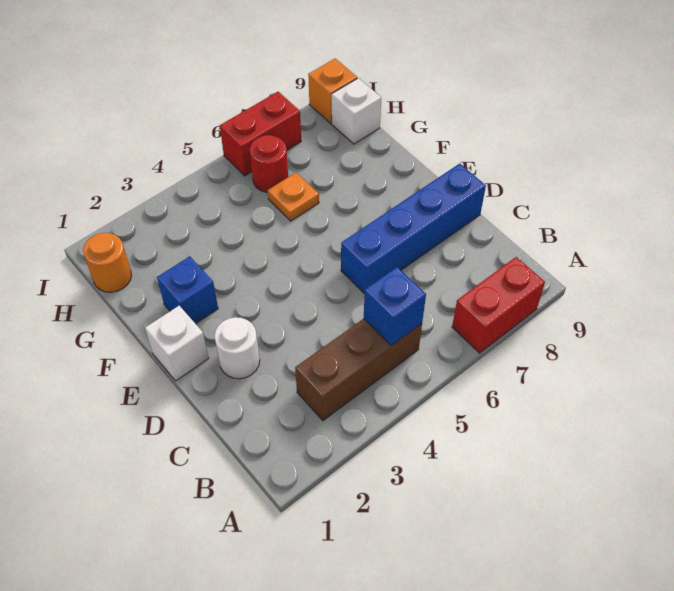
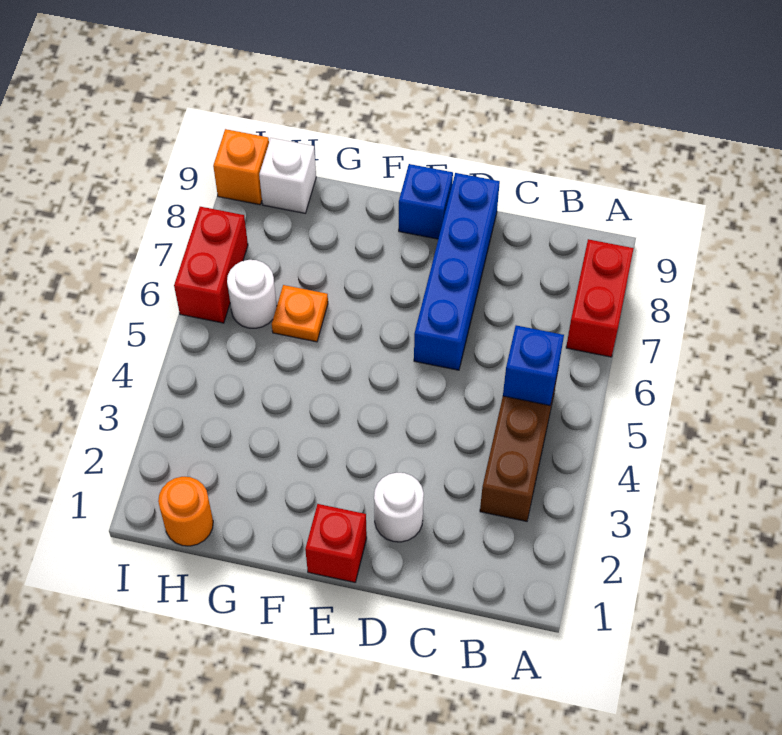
white brick E1 level 1 -> red brick E1 level 1
blue brick F2 level 1 -> blue brick E9 level 1
red round brick H6 level 1 -> white round brick H6 level 1

